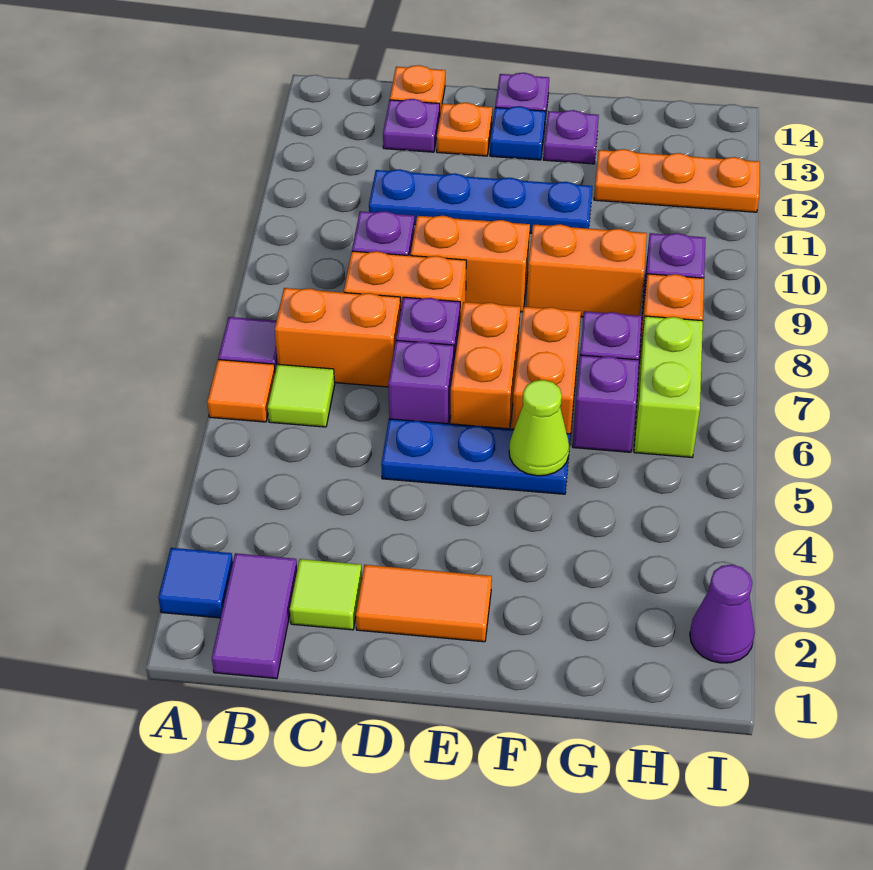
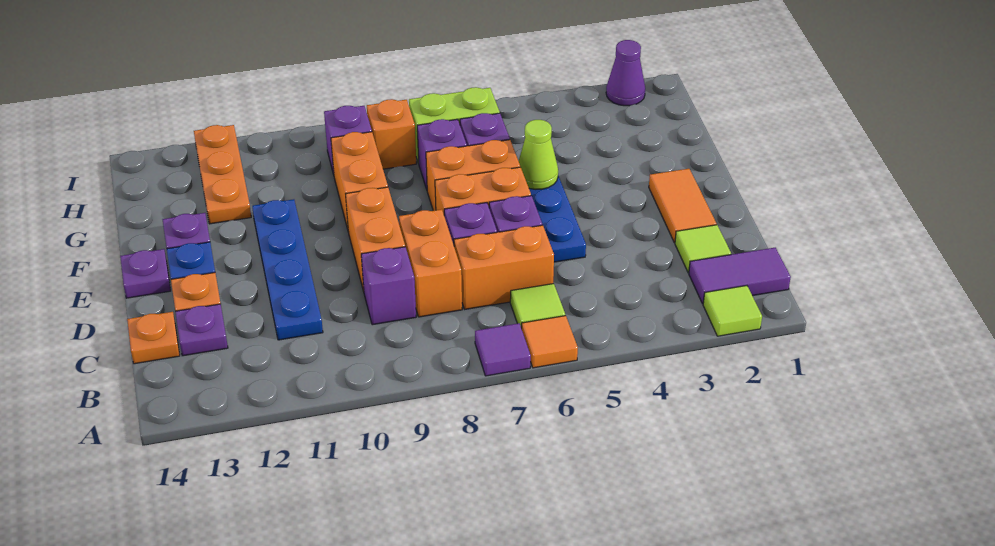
blue tile A2 level 1 -> lime tile A2 level 1
orange brick B7:C7 level 1 -> orange brick C6:C7 level 1

